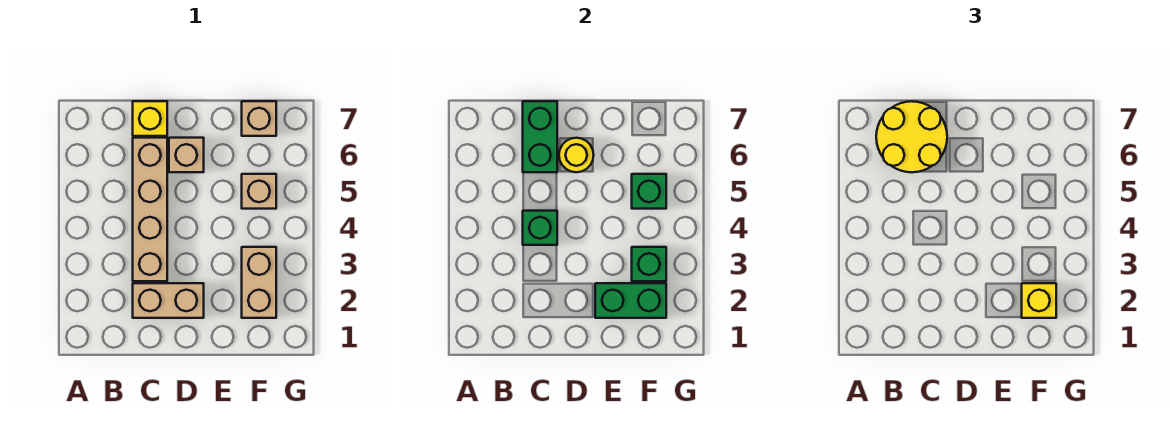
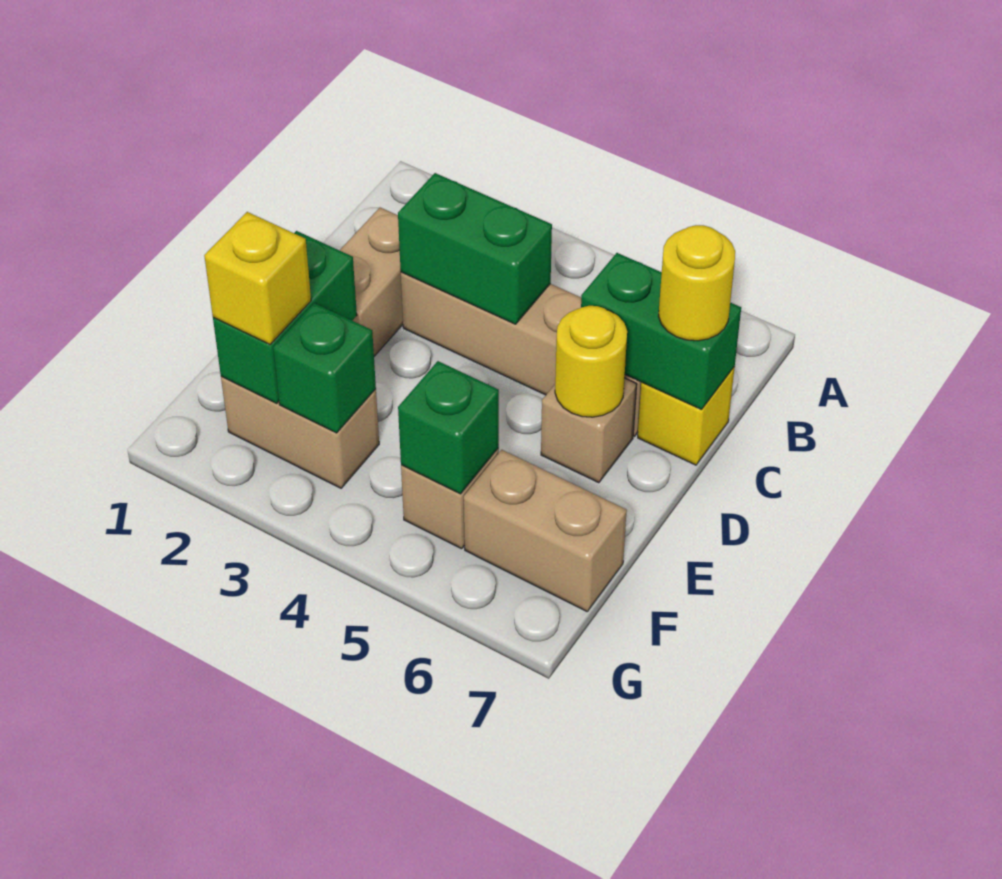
yellow round brick B6:C7 level 3 -> yellow round brick C7 level 3
green brick C4 level 2 -> green brick C3:C4 level 2
tan brick F7 level 1 -> tan brick F6:F7 level 1

